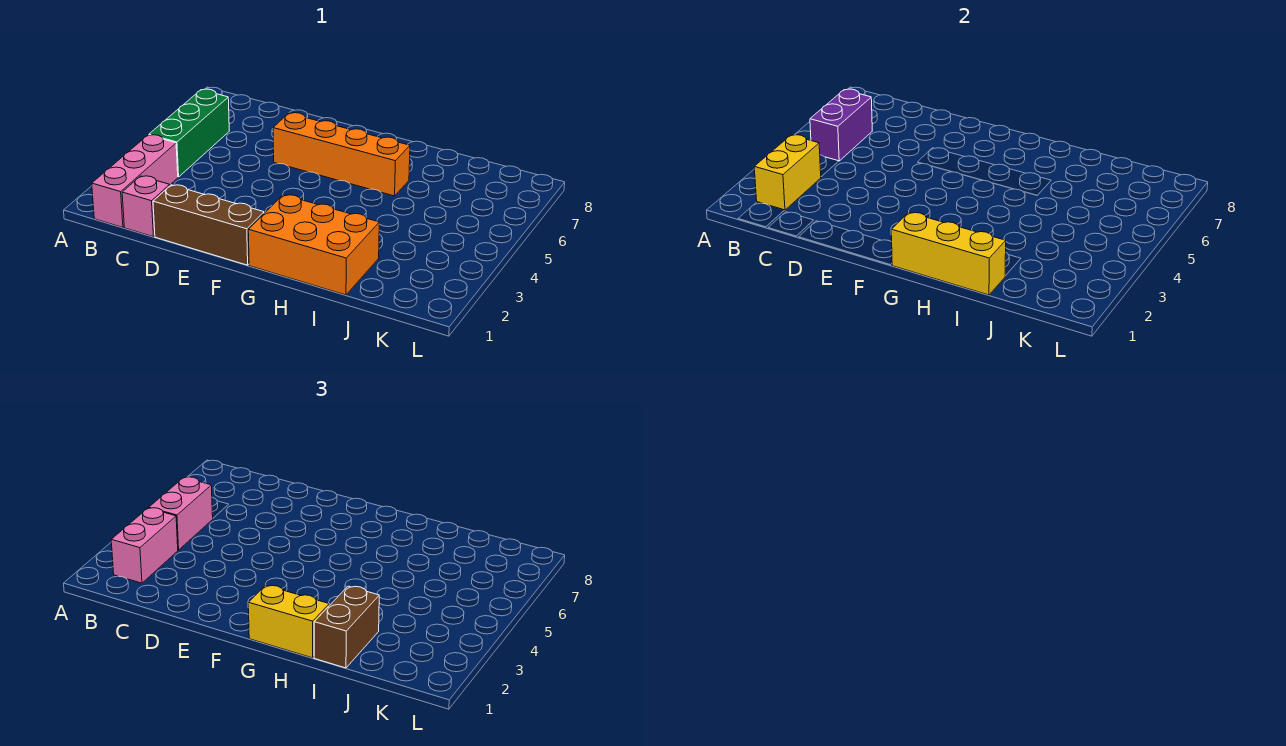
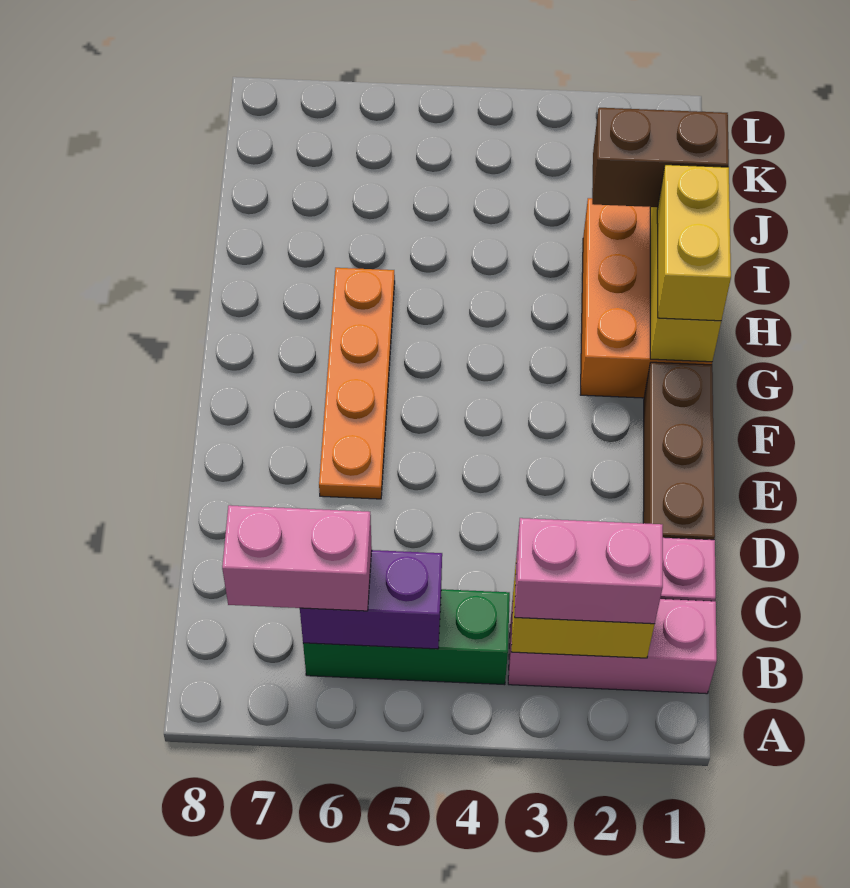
pink brick B4:B5 level 3 -> pink brick B6:B7 level 3
orange brick E6:H6 level 1 -> orange plate E6:H6 level 1

